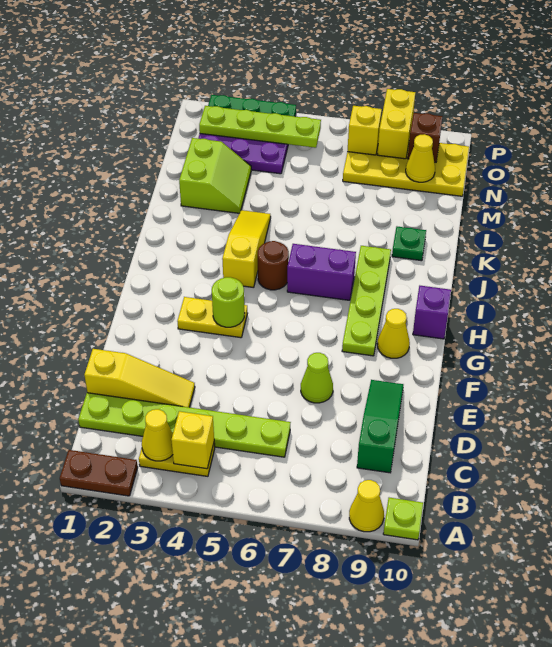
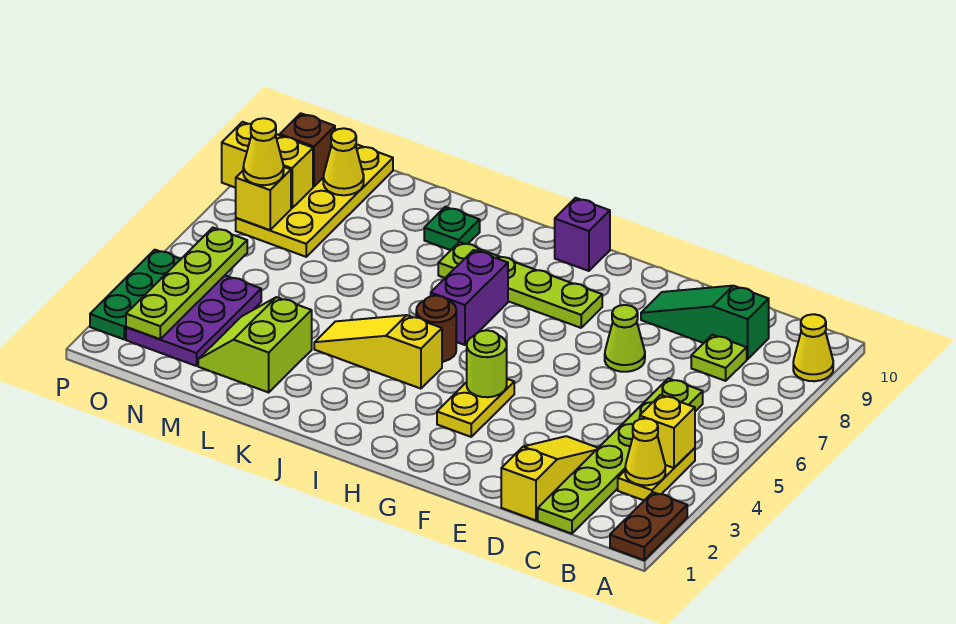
lime plate A10 level 1 -> lime plate C8 level 1
yellow cone G9 level 1 -> yellow cone O7 level 3
lime slope L2:M3 level 1 top 2 -> lime slope L2:M3 level 1 top L

